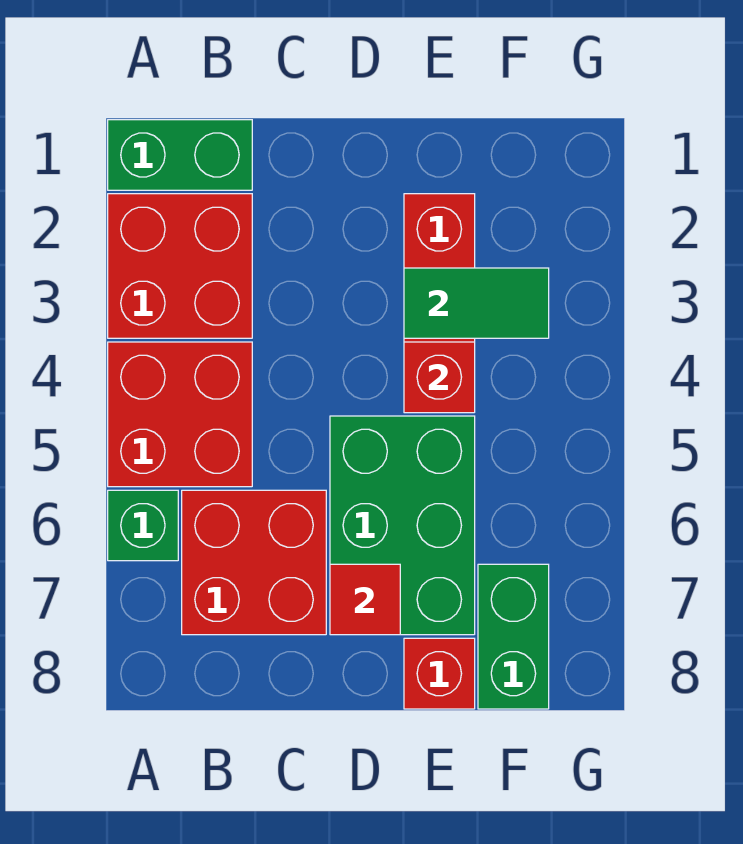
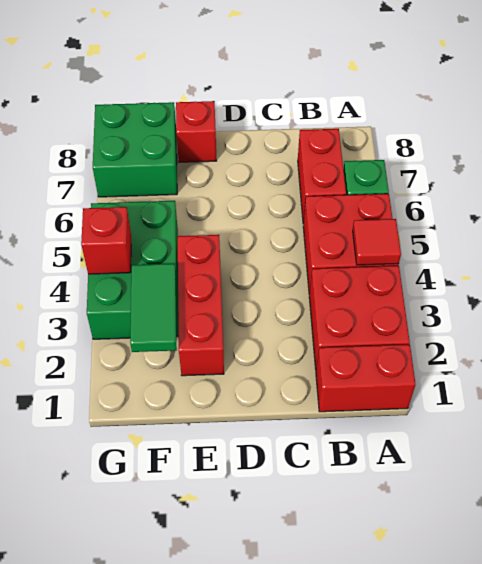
green brick A1:B1 level 1 -> red brick A1:B1 level 1
red brick B6:C7 level 1 -> red brick B6:B7 level 1
green brick D5:E7 level 1 -> green brick F3:G5 level 1
red tile D7 level 2 -> red tile A4 level 2
green tile E3:F3 level 2 -> green tile F2:F3 level 2
red brick E4 level 2 -> red brick G4 level 2
green brick F7:F8 level 1 -> green brick F7:G8 level 1

